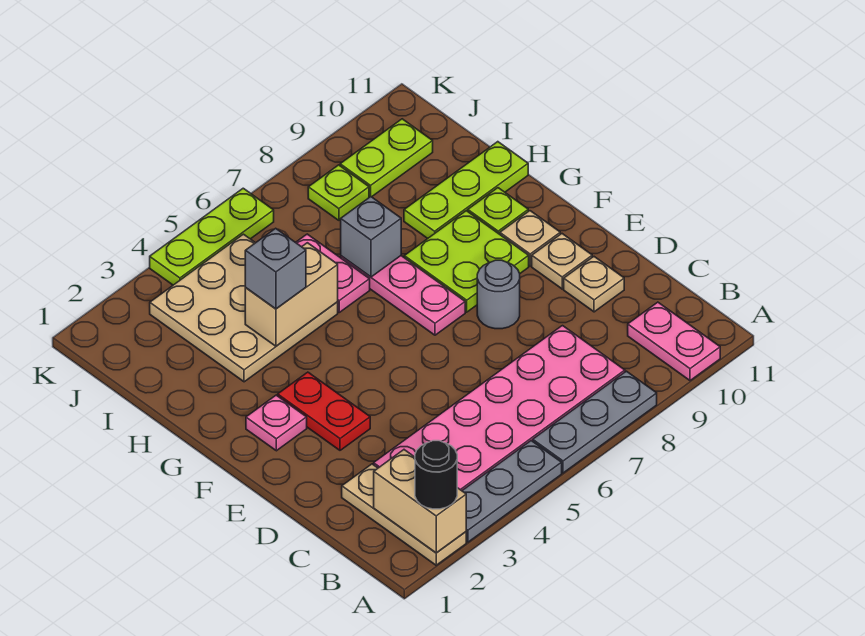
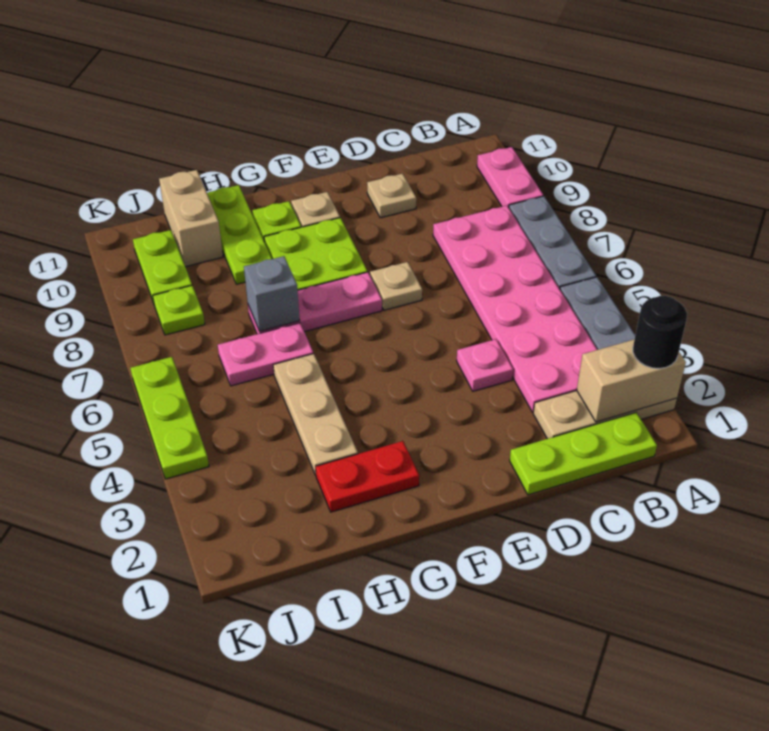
pink plate A10:B10 level 1 -> pink plate A9:A10 level 1
none -> lime plate B1:D1 level 1
red plate E3:F3 level 1 -> red plate G2:H2 level 1
grey round brick E8 level 1 -> none
tan plate E10 level 1 -> tan plate E7 level 1
pink plate F2 level 1 -> pink plate D4 level 1
tan plate H3:J5 level 1 -> tan plate H3:H5 level 1
tan brick H4:H5 level 2 -> tan brick I10:I11 level 1
grey brick H4 level 3 -> none

